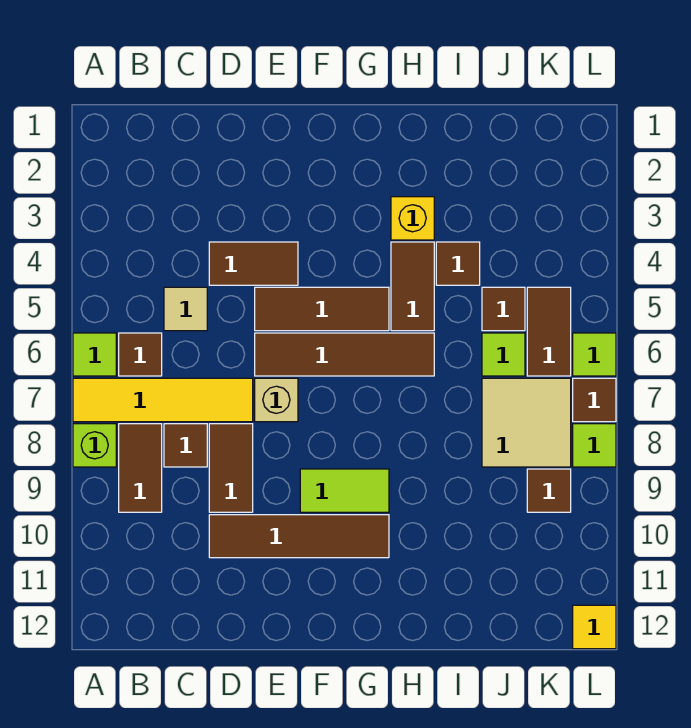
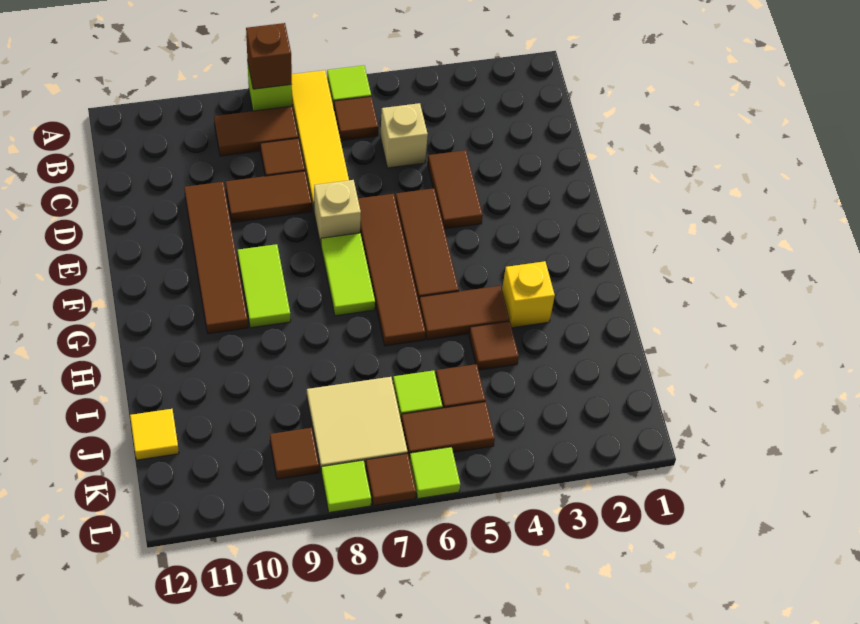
none -> brown brick A8 level 2
tan tile C5 level 1 -> tan brick C5 level 1
none -> lime tile F7:G7 level 1
yellow tile L12 level 1 -> yellow tile J12 level 1

